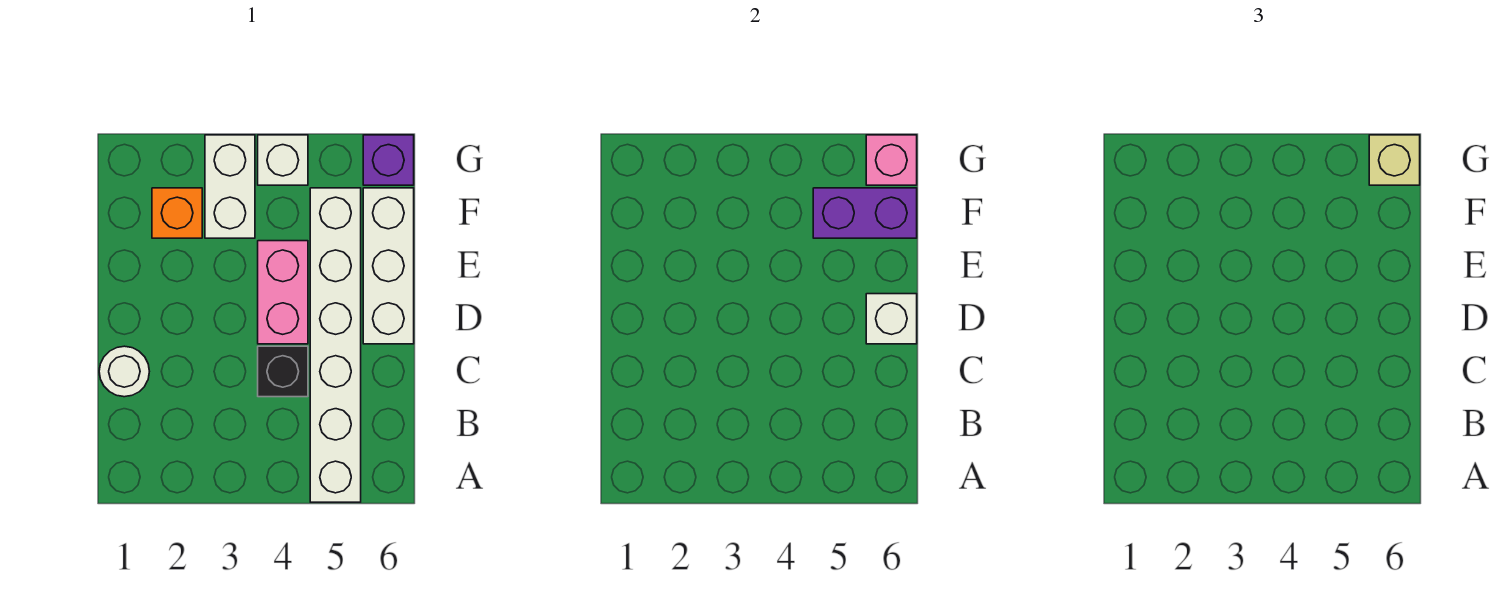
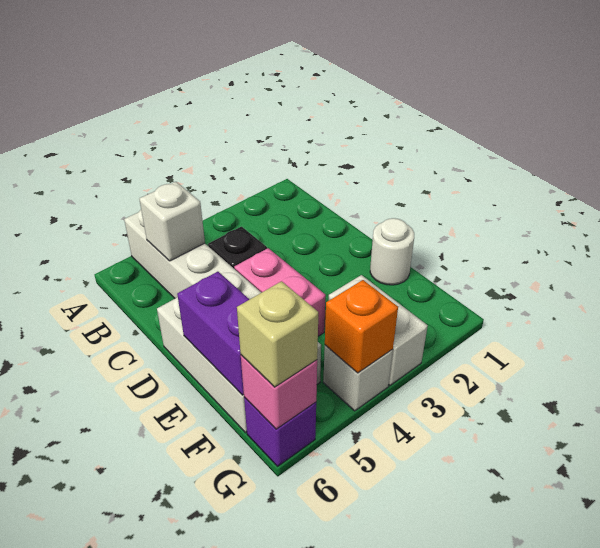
white round brick C1 level 1 -> white round brick E1 level 1
white brick D6 level 2 -> white brick B5 level 2
orange brick F2 level 1 -> orange brick G4 level 2
purple brick F5:F6 level 2 -> purple brick E6:F6 level 2

